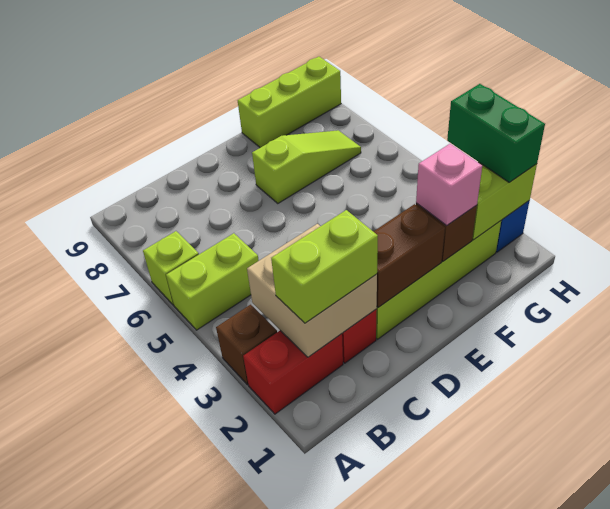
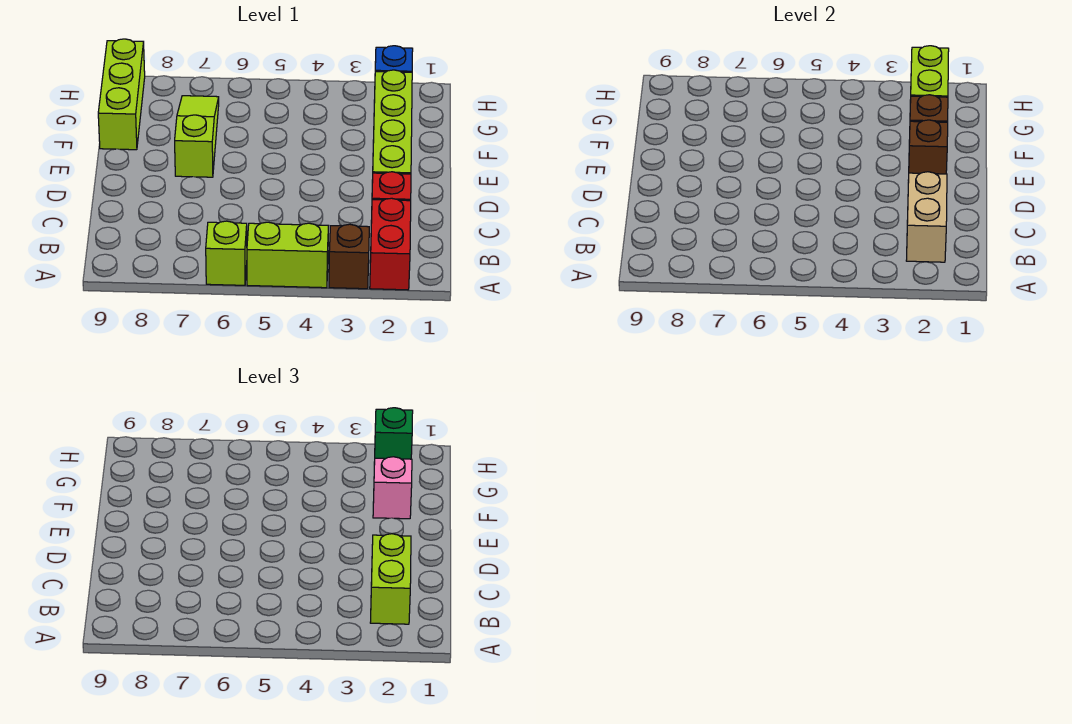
lime brick A5:B5 level 1 -> lime brick A4:A5 level 1
tan brick B2:C3 level 2 -> tan brick B2:C2 level 2
brown brick D2:E2 level 2 -> brown brick E2 level 2
green brick H2:H3 level 3 -> green brick H2 level 3

